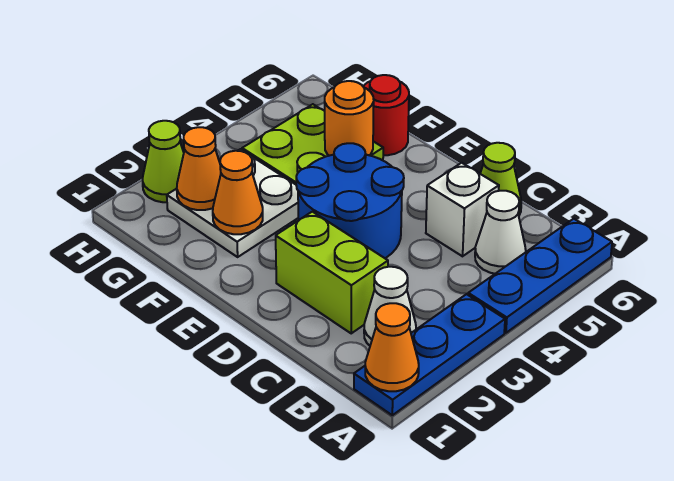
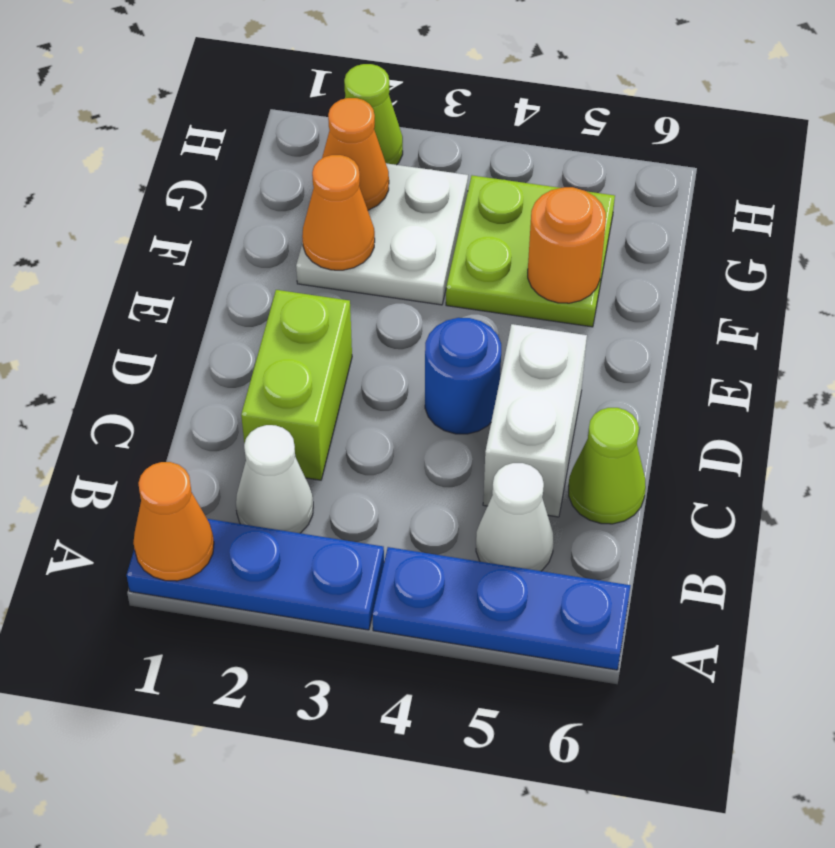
white brick C5 level 1 -> white brick C5:D5 level 1
blue round brick D3:E4 level 1 -> blue round brick D4 level 1
red round brick F6 level 1 -> none

